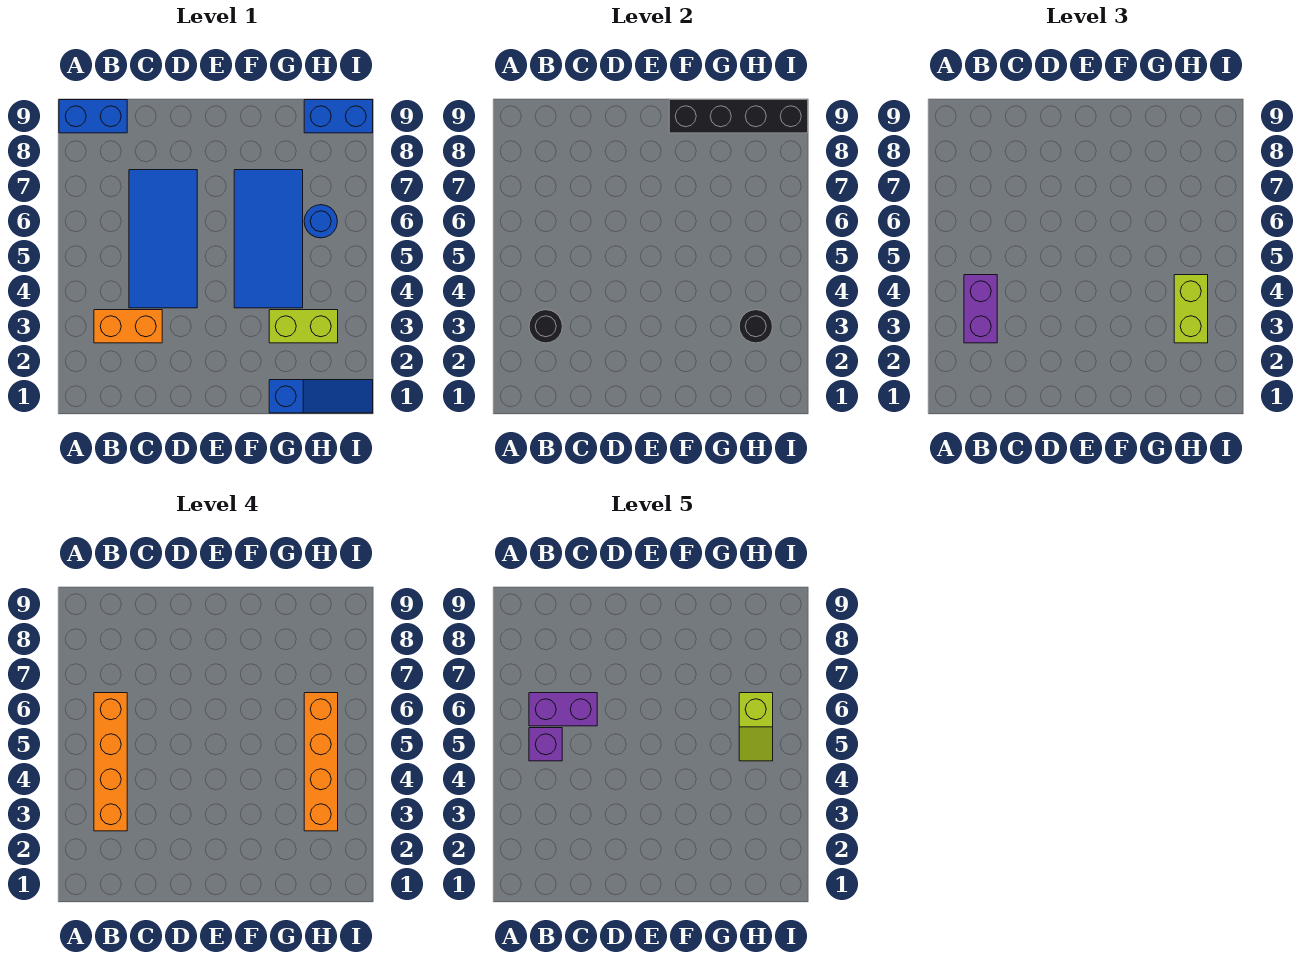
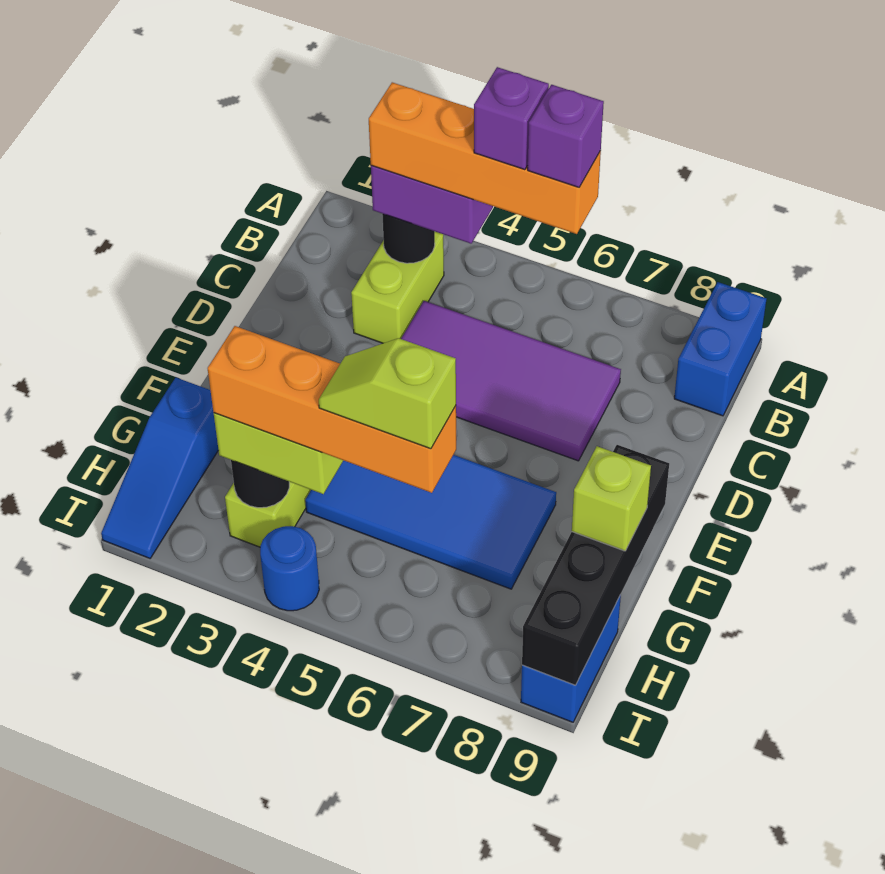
orange brick B3:C3 level 1 -> lime brick B3:C3 level 1
purple brick B6:C6 level 5 -> purple brick B6 level 5
blue tile C4:D7 level 1 -> purple tile C4:D7 level 1
none -> lime brick G9 level 3
blue round brick H6 level 1 -> blue round brick I4 level 1

